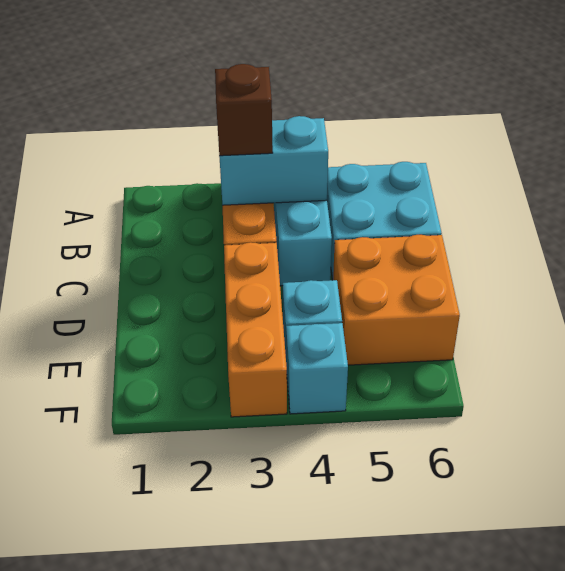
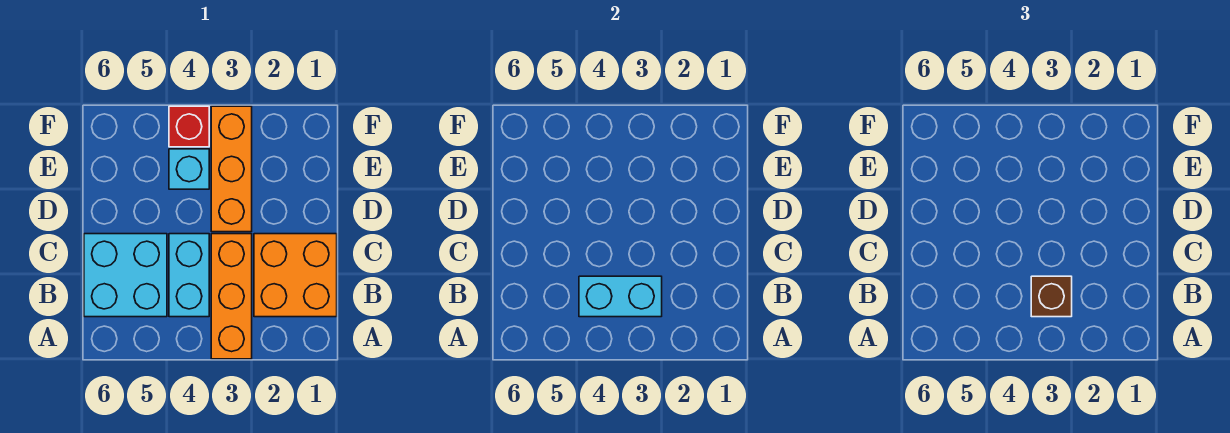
orange brick D5:E6 level 1 -> orange brick B1:C2 level 1
cyan brick F4 level 1 -> red brick F4 level 1

